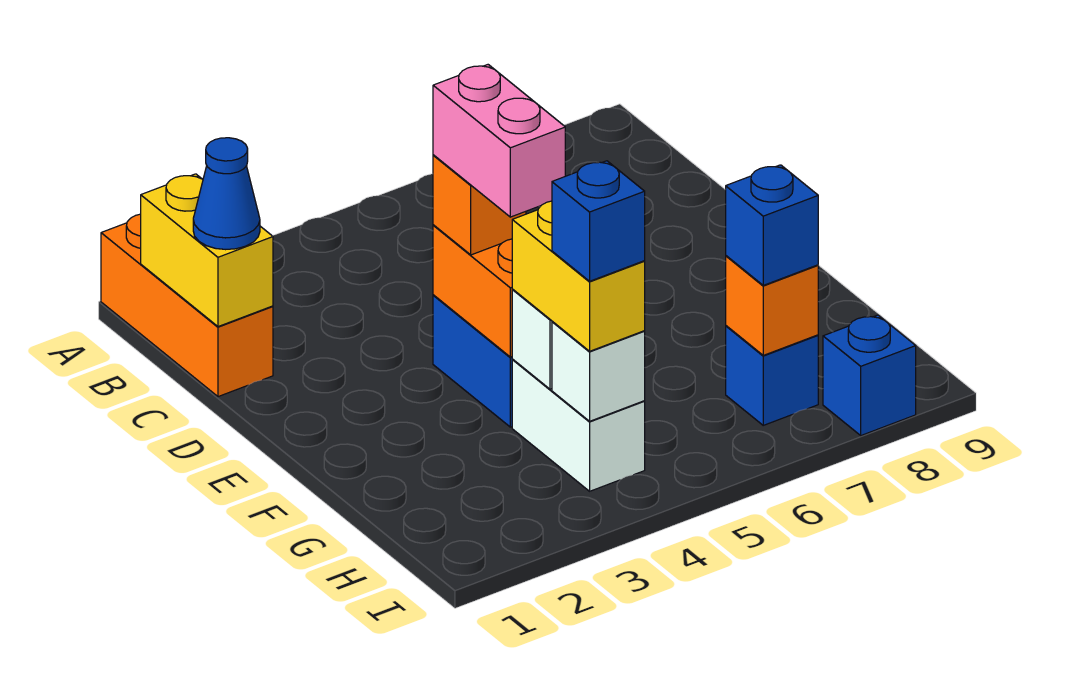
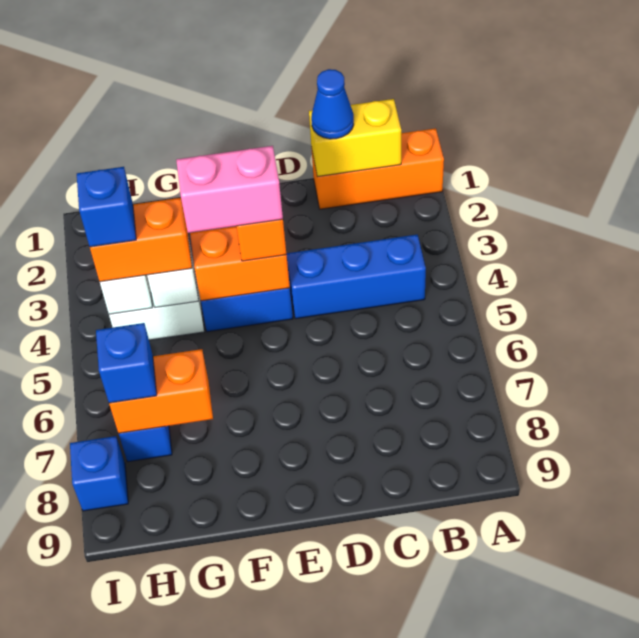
none -> blue brick B4:D4 level 1
yellow brick G4:H4 level 3 -> orange brick G4:H4 level 3
orange brick H7 level 2 -> orange brick G7:H7 level 2

